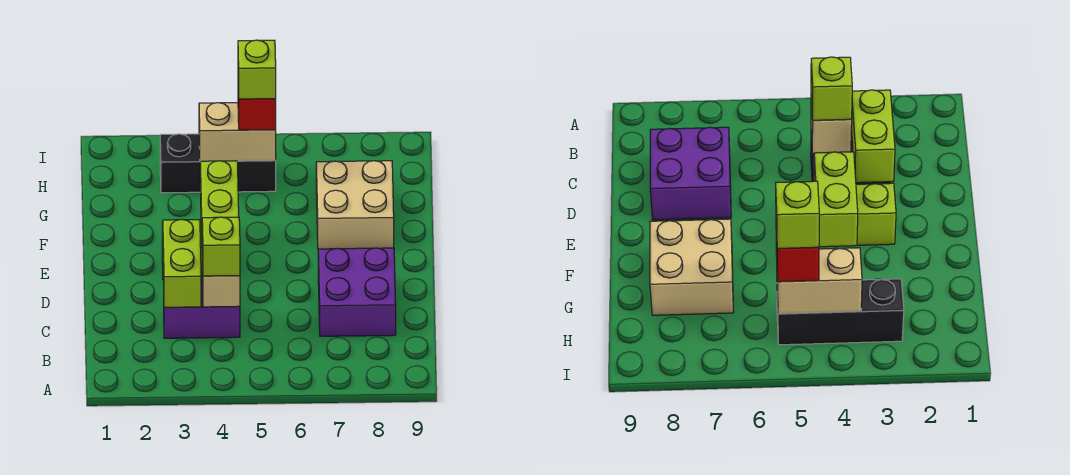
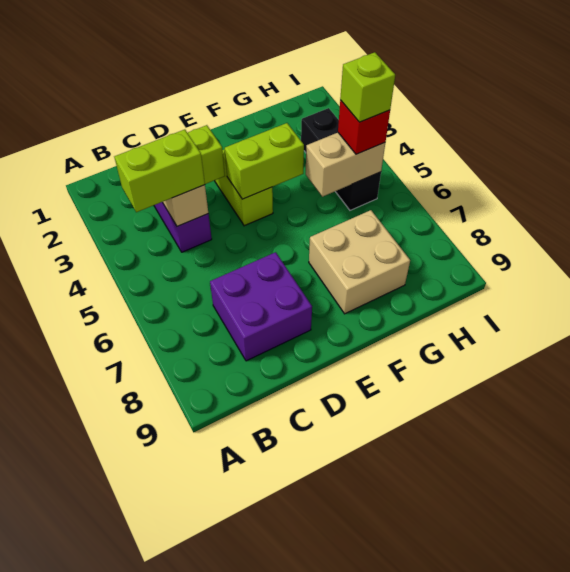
lime brick C4 level 3 -> lime brick B4:C4 level 3
tan brick H4:H5 level 2 -> tan brick G5:H5 level 2

